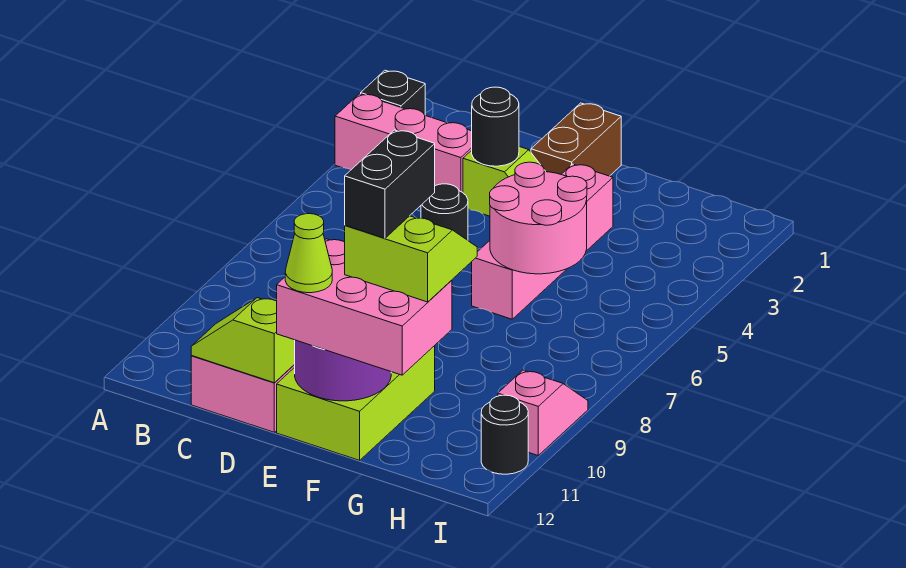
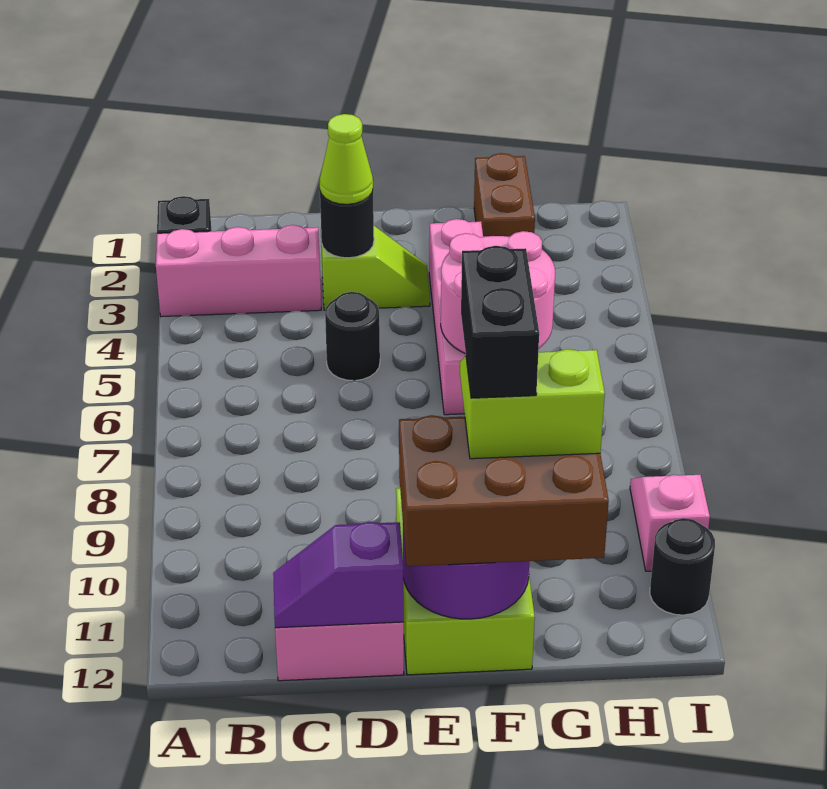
lime slope C12:D12 level 2 top D -> purple slope C12:D12 level 2 top D
brown brick E1:E2 level 1 -> brown brick G1:G2 level 1
pink brick E11:G12 level 3 -> brown brick E11:G12 level 3
lime cone E12 level 4 -> lime cone D3 level 3

